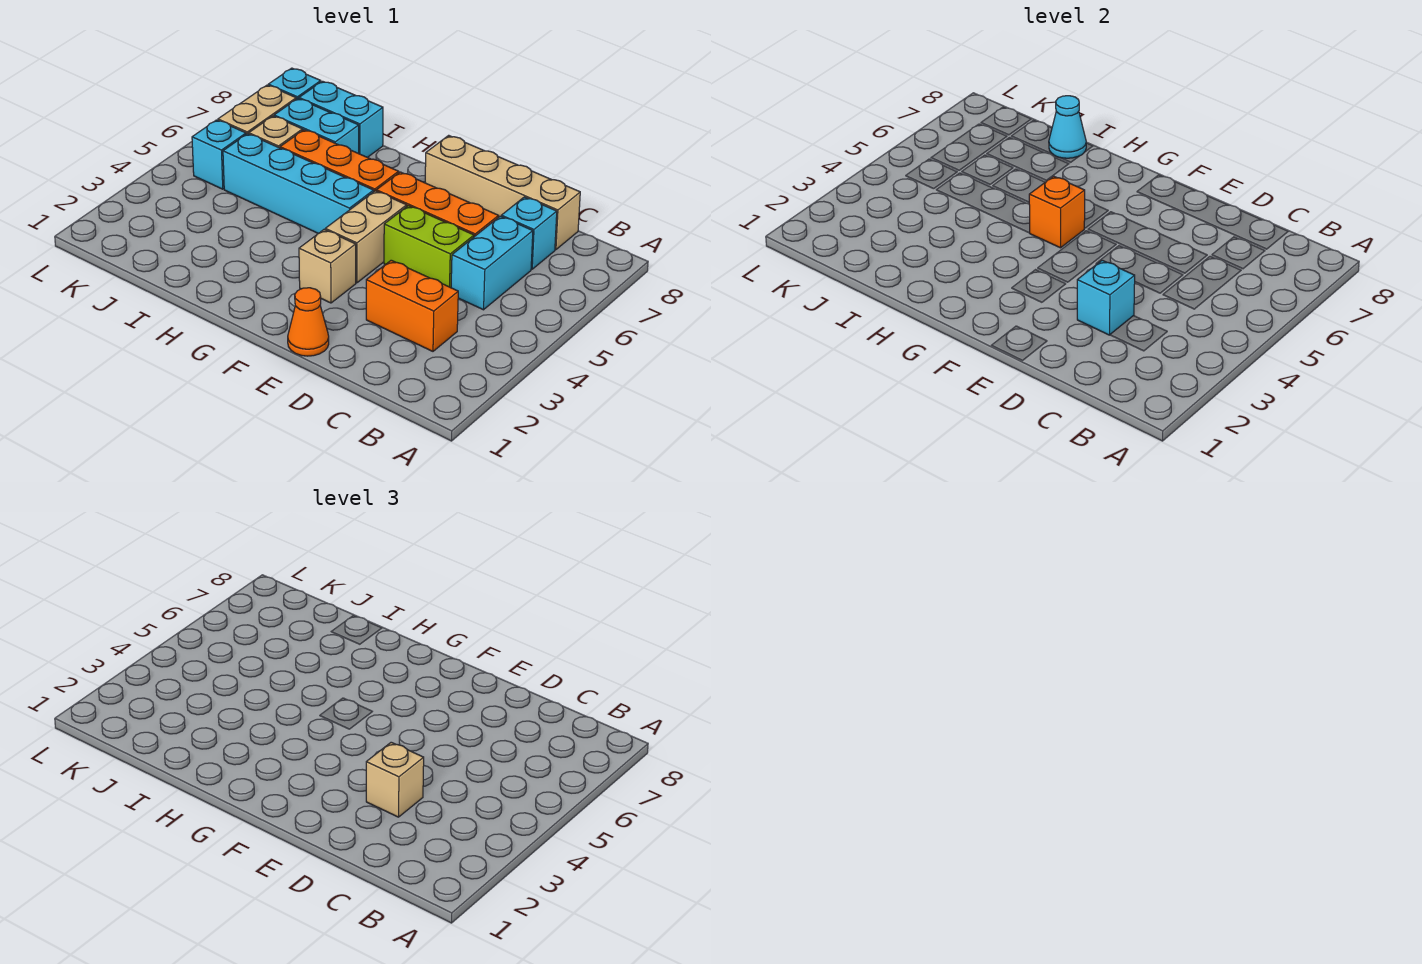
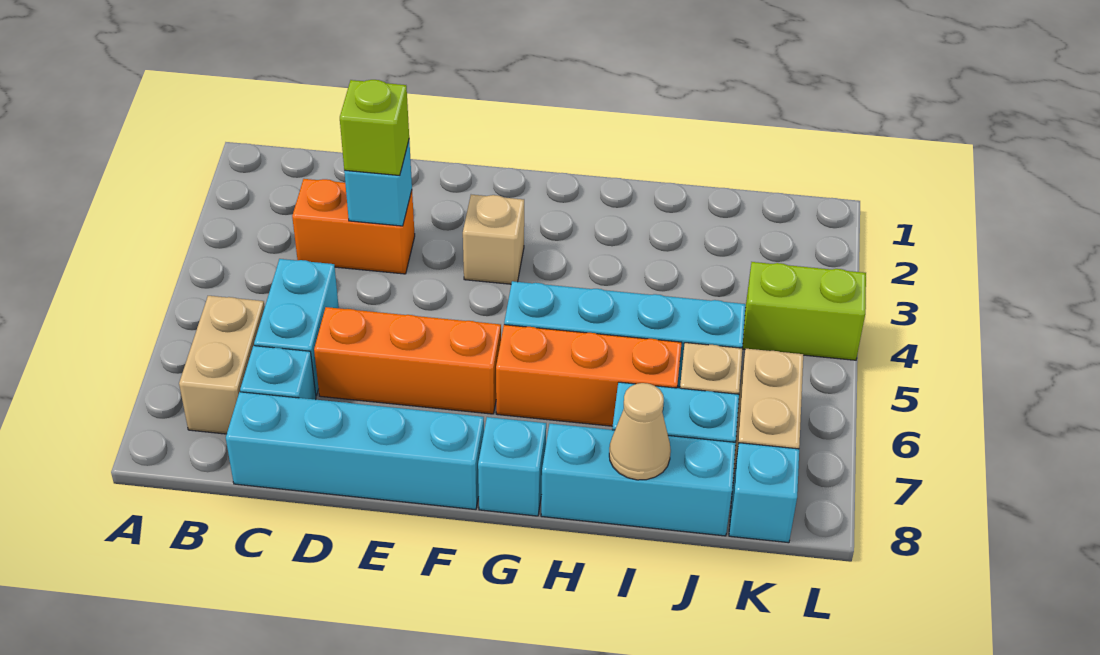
tan brick C8:F8 level 1 -> cyan brick C8:F8 level 1
tan brick D3 level 3 -> lime brick D3 level 3
lime brick D5:E5 level 1 -> lime brick K4:L4 level 1
orange cone E1 level 1 -> none
tan brick F4:F5 level 1 -> tan brick B6:B7 level 1
orange brick G5 level 2 -> none
cyan brick I8:J8 level 1 -> cyan brick H8:J8 level 1
cyan cone I8 level 2 -> tan cone I8 level 2
cyan brick K5 level 1 -> cyan brick G8 level 1

